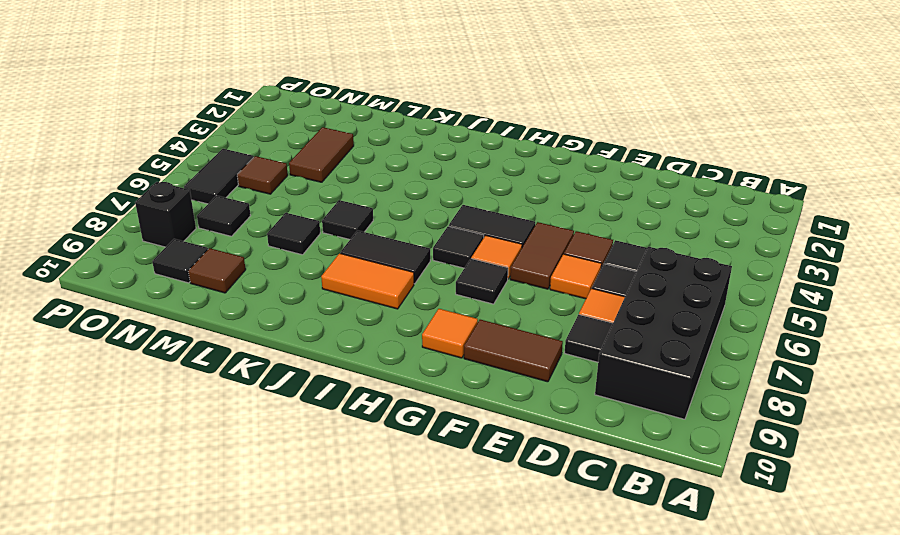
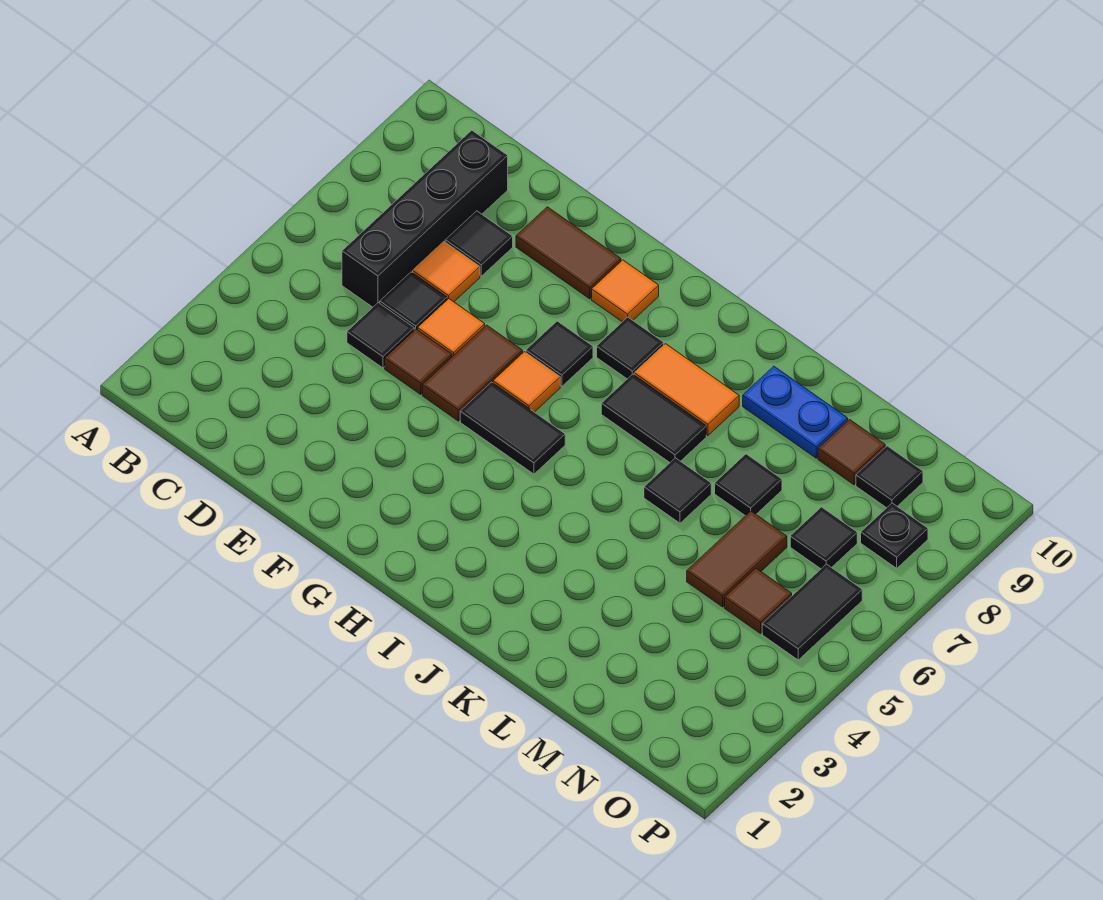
black brick B6:C9 level 1 -> black brick C6:C9 level 1
black tile H6 level 1 -> black tile H8 level 1
none -> blue plate K9:L9 level 1
brown tile M3:M4 level 1 -> brown tile M5:M6 level 1
black brick O8 level 1 -> black plate O8 level 1

